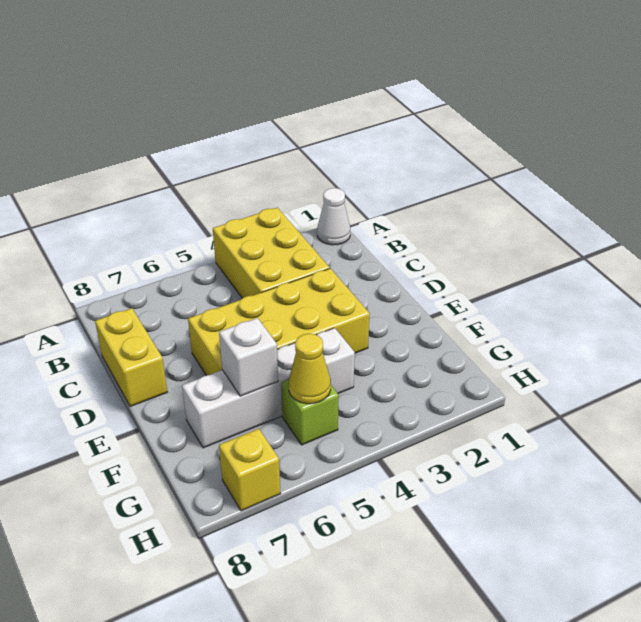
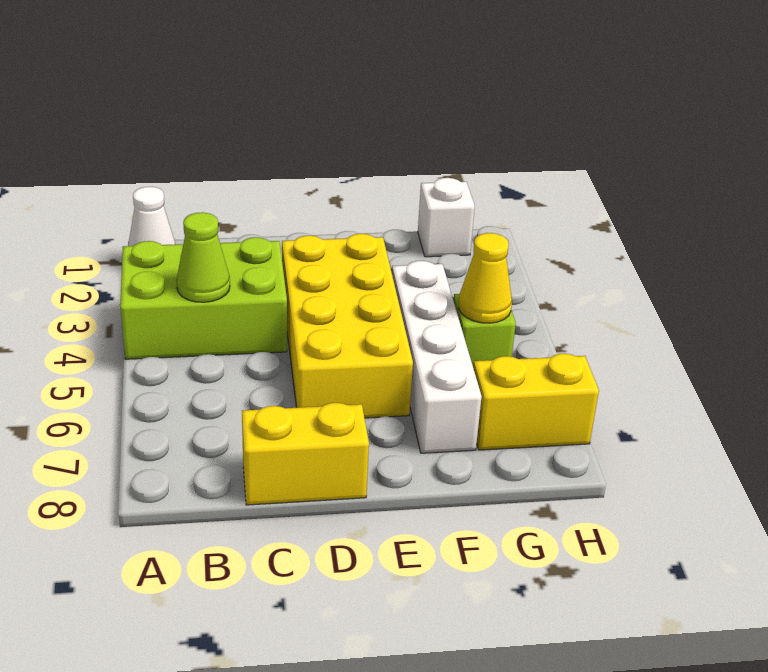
yellow brick A3:C4 level 1 -> lime brick A3:C4 level 1
none -> lime cone B4 level 2
white brick F6 level 2 -> white brick G1 level 1
yellow brick H7 level 1 -> yellow brick G7:H7 level 1

